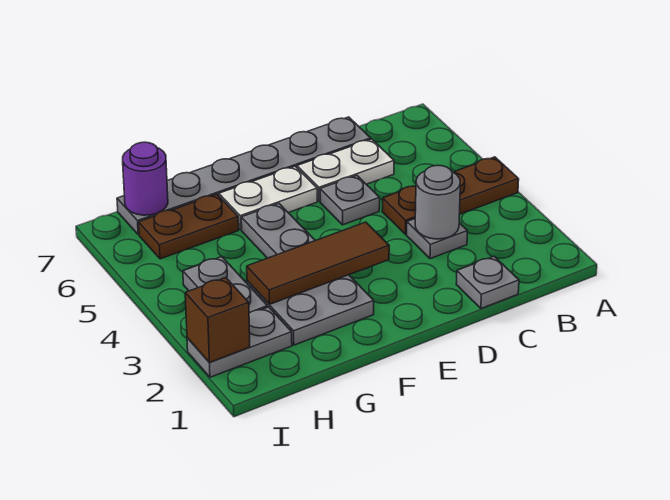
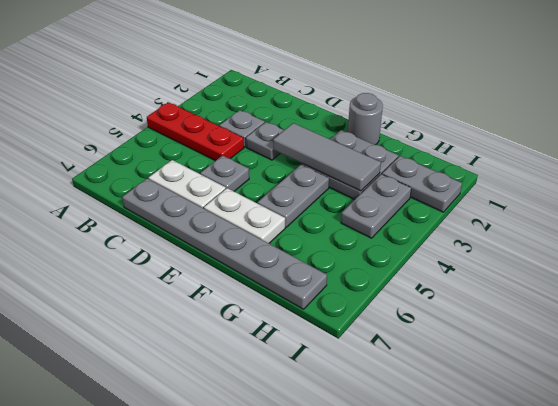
brown plate A4:C4 level 1 -> red plate A4:C4 level 1
grey plate C1 level 1 -> grey plate D3 level 1
grey round brick C3 level 2 -> grey round brick F1 level 1
brown tile E3:G3 level 2 -> grey tile E3:G3 level 2
brown plate G6:H6 level 1 -> none
purple round brick H7 level 2 -> none
brown brick I2 level 2 -> none

